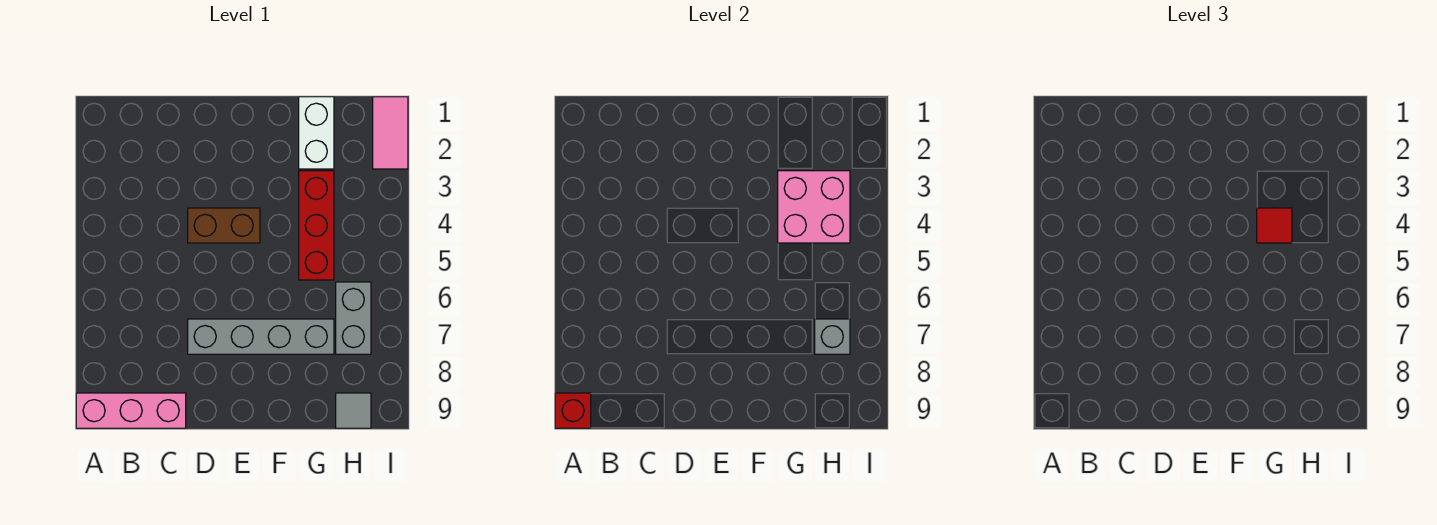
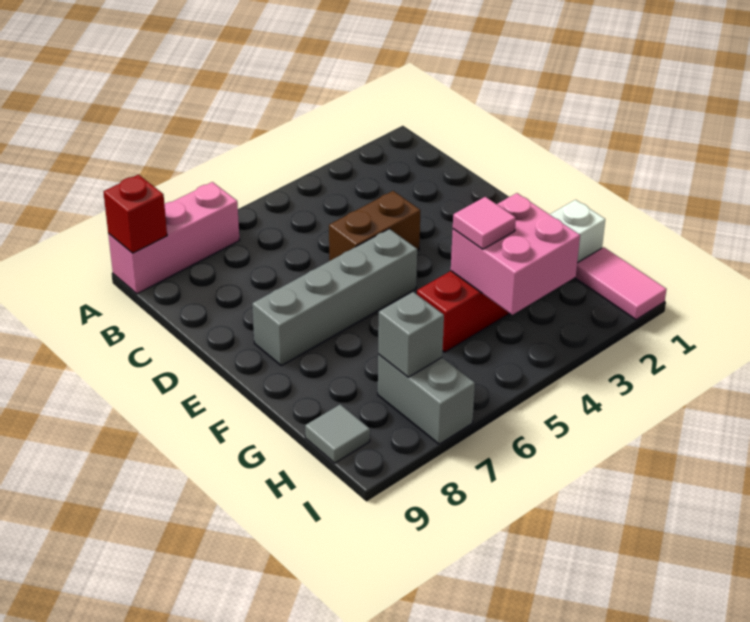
pink brick A9:C9 level 1 -> pink brick A7:A9 level 1
brown brick D4:E4 level 1 -> brown brick D4:D5 level 1
grey brick D7:G7 level 1 -> grey brick E5:E8 level 1
red tile G4 level 3 -> pink tile G4 level 3
grey brick H6:H7 level 1 -> grey brick H7:I7 level 1
pink tile I1:I2 level 1 -> pink tile H1:I1 level 1

